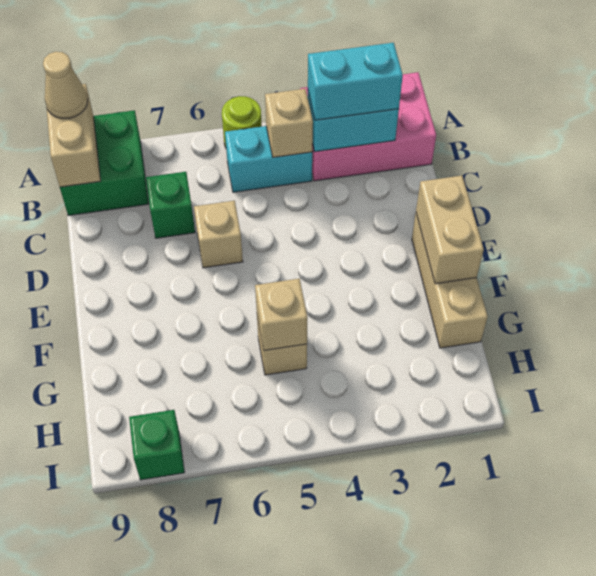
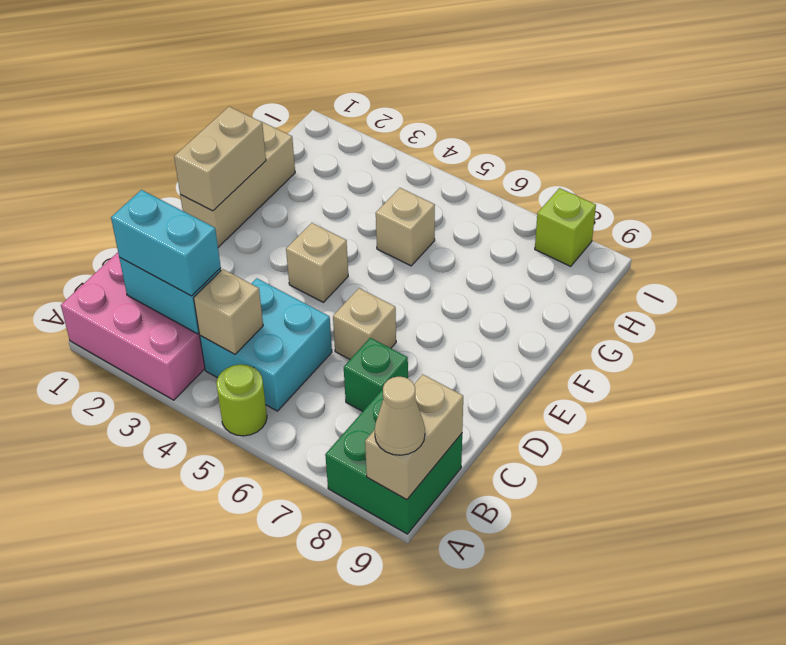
cyan brick B4:B5 level 1 -> cyan brick B4:C5 level 1
tan brick G5 level 2 -> tan brick E4 level 1
green brick I8 level 1 -> lime brick I8 level 1

